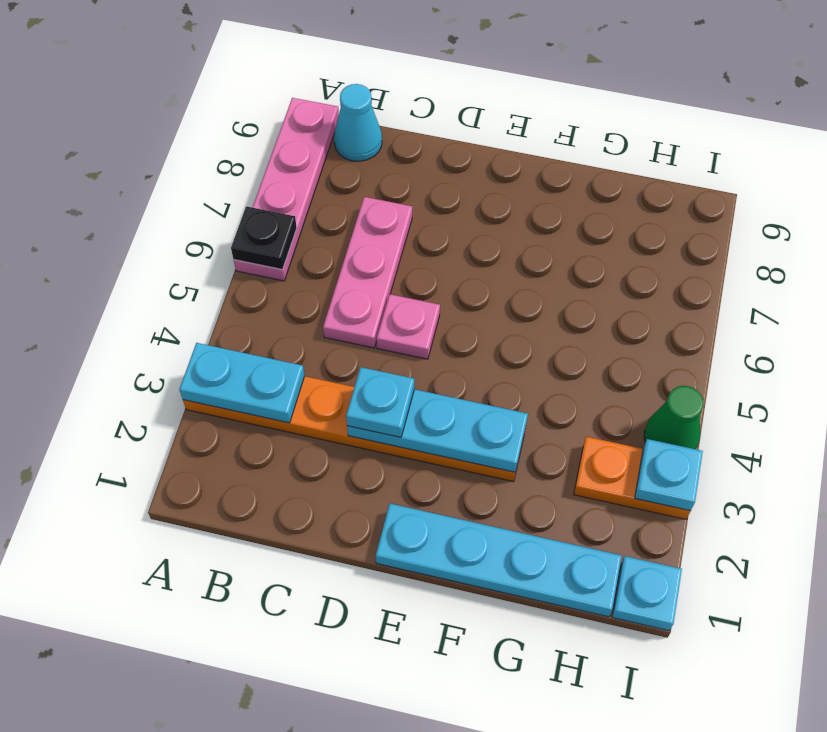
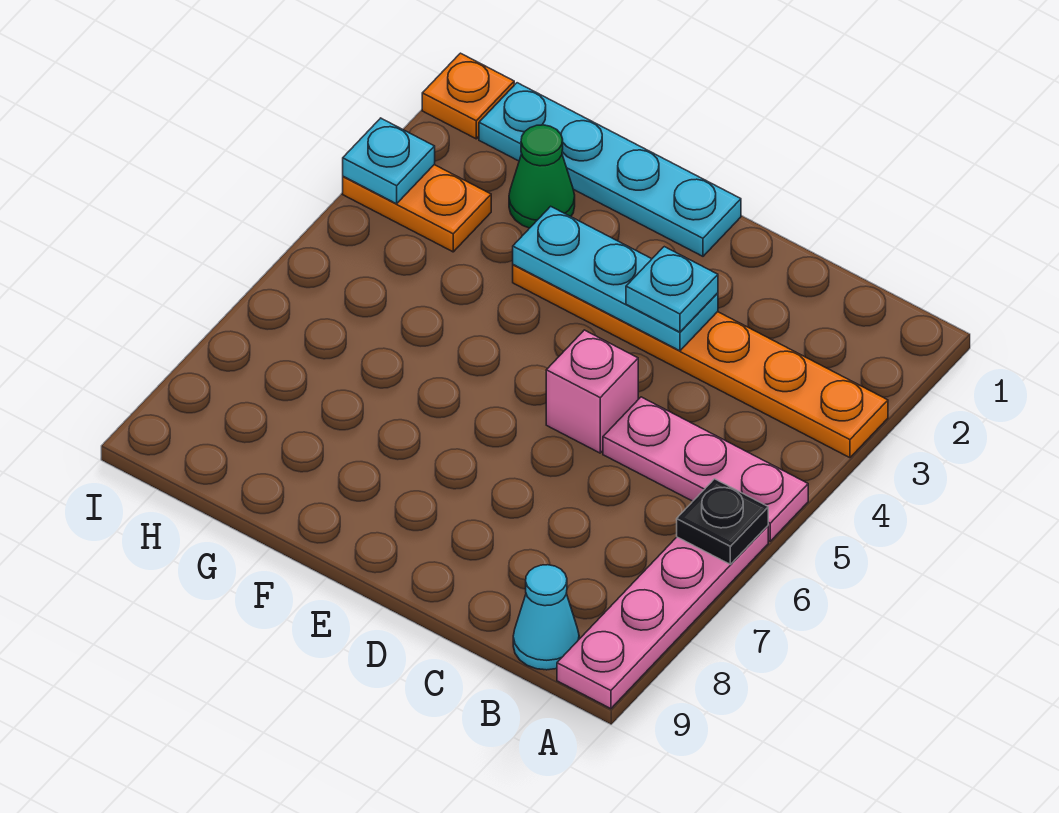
cyan plate A3:B3 level 2 -> none
pink plate C5:C7 level 1 -> pink plate A5:C5 level 1
pink plate D5 level 1 -> pink brick D5 level 1
cyan plate I1 level 1 -> orange plate I1 level 1
green cone I4 level 1 -> green cone G2 level 1

